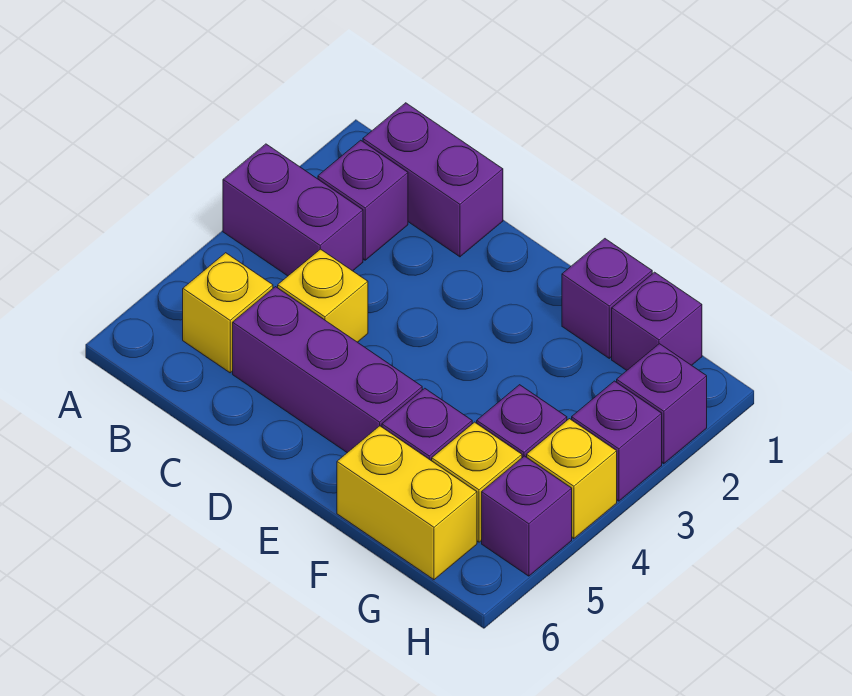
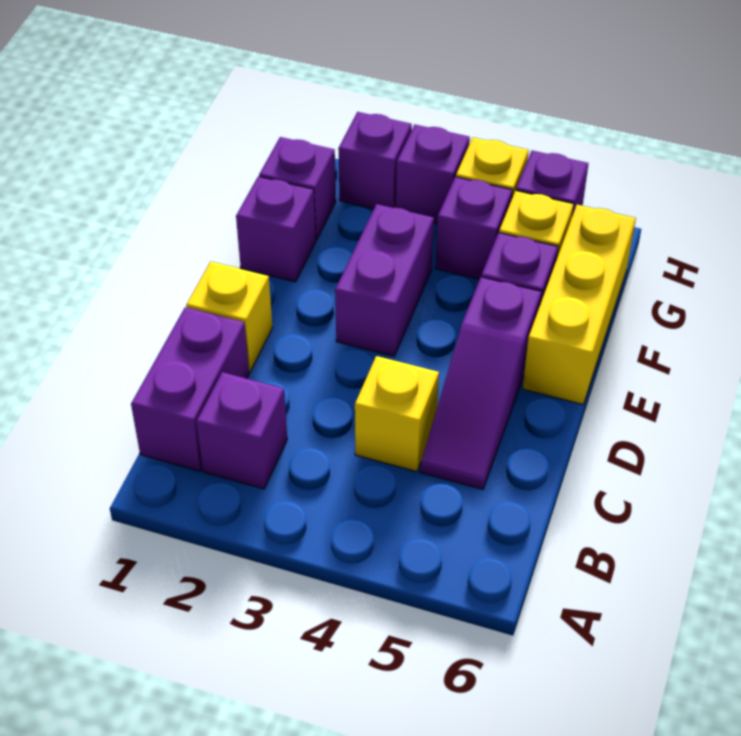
purple brick A3:B3 level 1 -> purple brick E3:F3 level 1
yellow brick B5 level 1 -> yellow brick D1 level 1
purple brick C5:E5 level 1 -> purple slope C5:E5 level 1 top E
yellow brick F6:G6 level 1 -> yellow brick E6:G6 level 1

